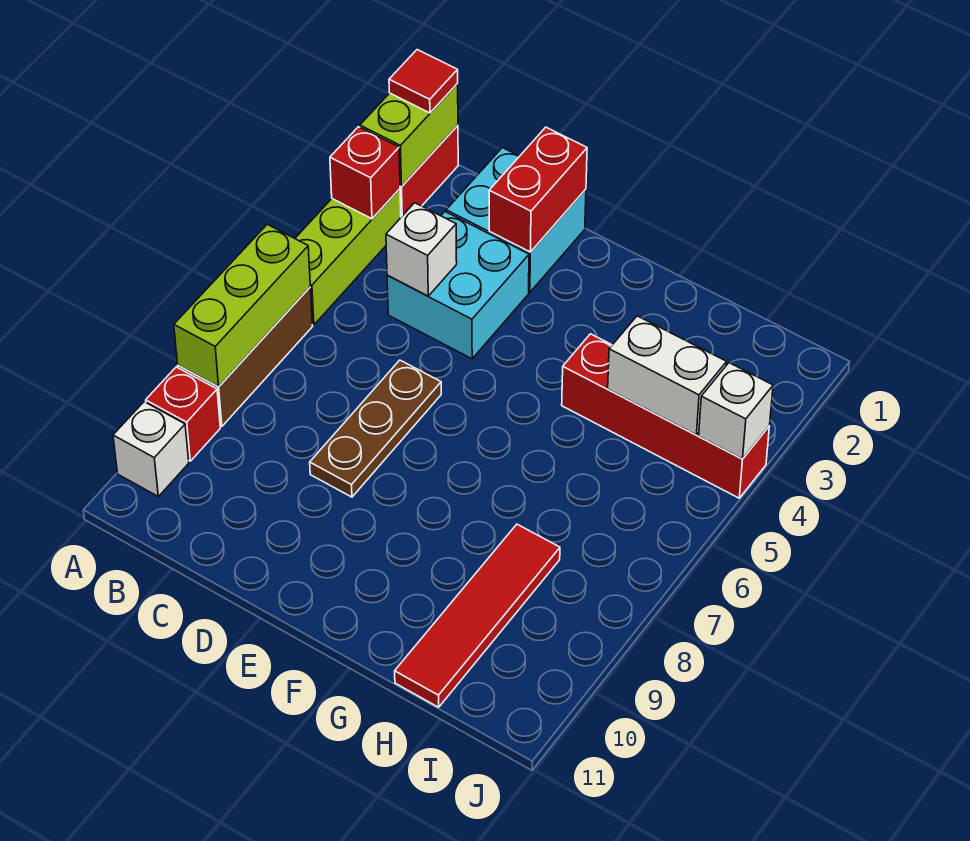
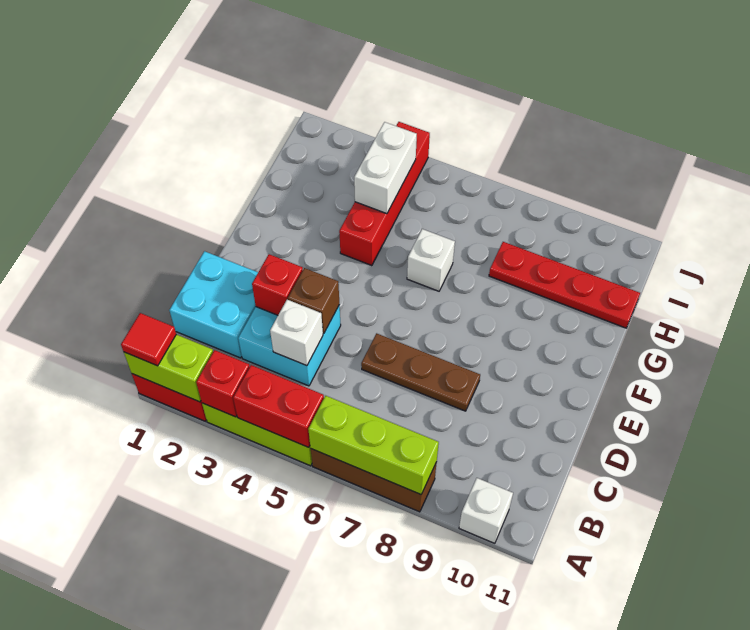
red brick A9 level 1 -> red brick D3 level 2
red brick D1:D2 level 2 -> red brick A4:A5 level 2
none -> brown brick D4 level 2
red tile H8:H11 level 1 -> red plate H8:H11 level 1
white brick J4 level 2 -> white brick G6 level 1

